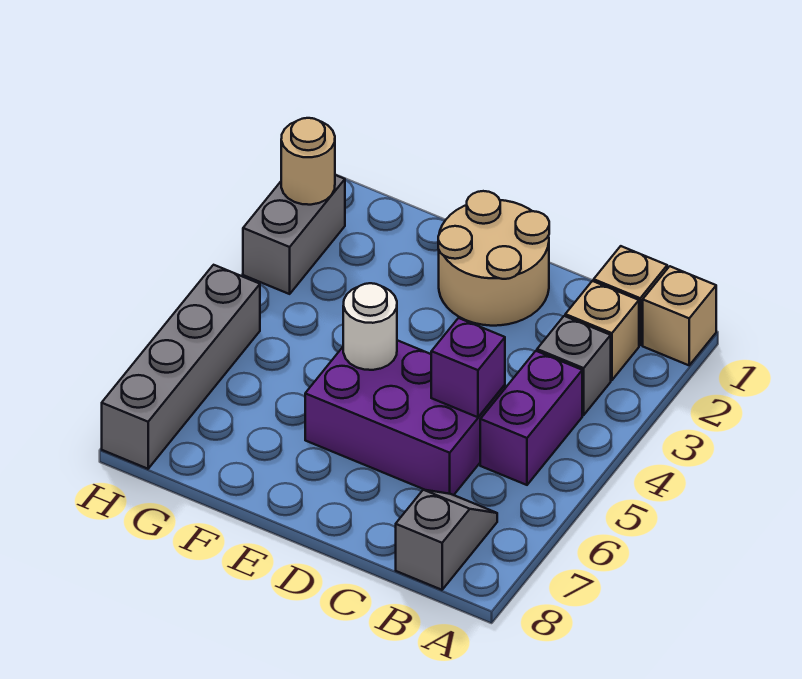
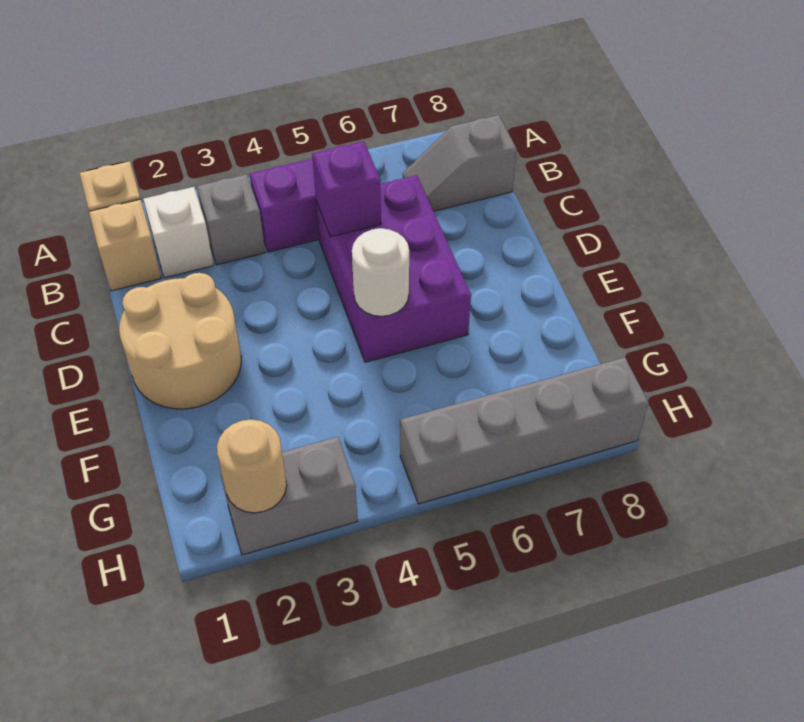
tan brick B2 level 1 -> white brick B2 level 1

